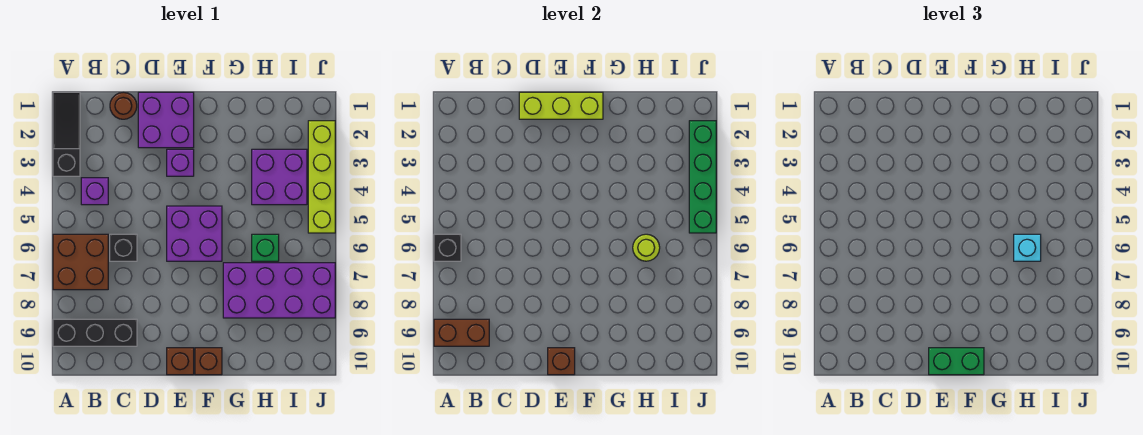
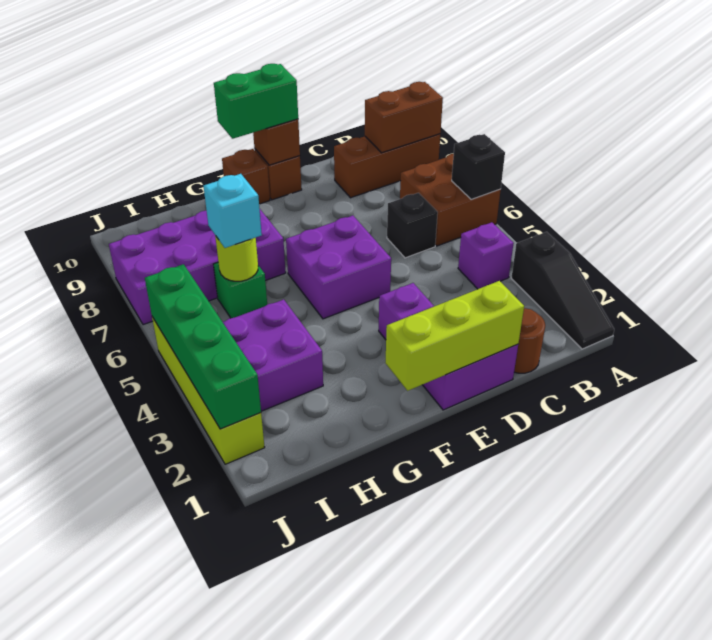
black brick A9:C9 level 1 -> brown brick A9:C9 level 1

